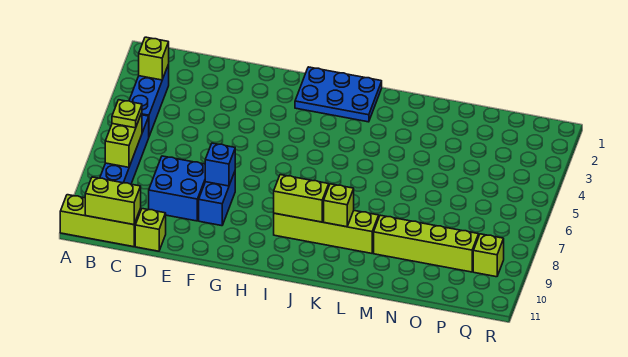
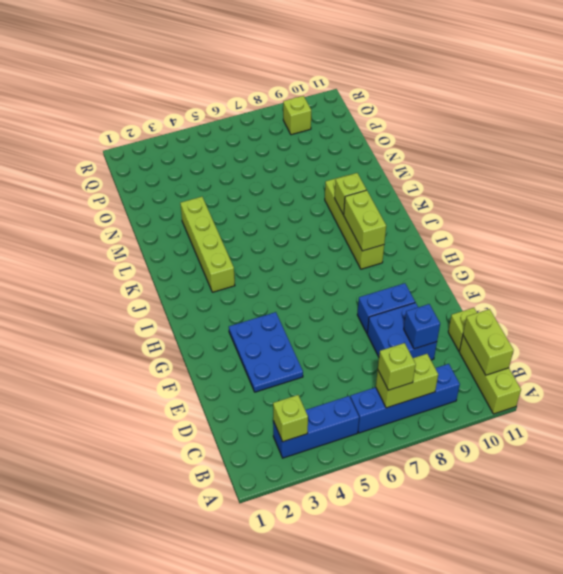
lime plate B7 level 3 -> lime brick B7 level 3
blue brick F8 level 2 -> blue brick D9 level 2
blue plate H1:J2 level 1 -> blue plate E3:G4 level 1
lime brick M9:P9 level 1 -> lime brick J3:M3 level 1

